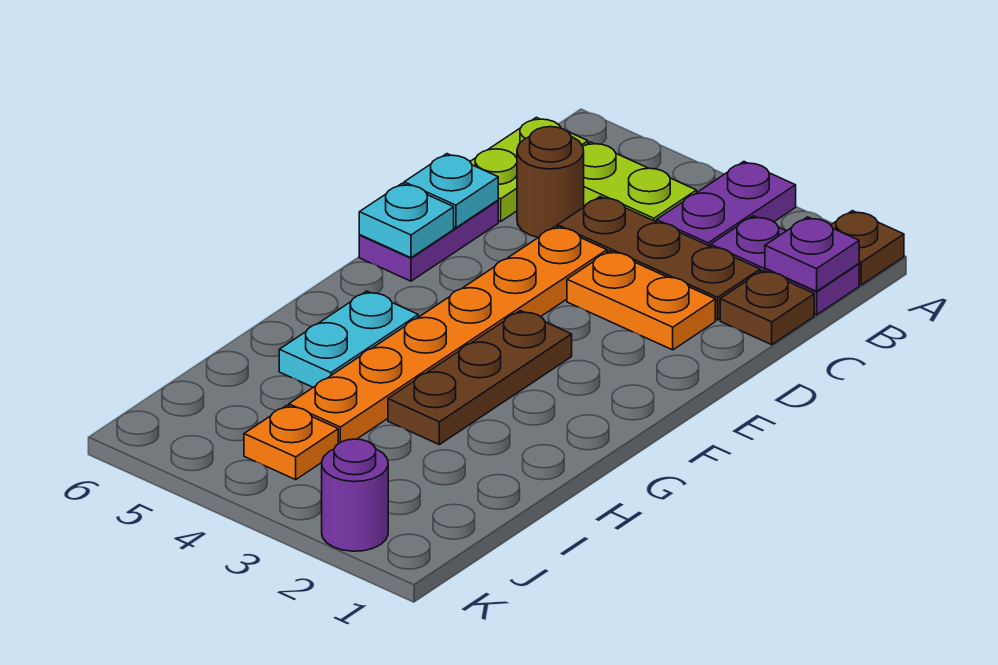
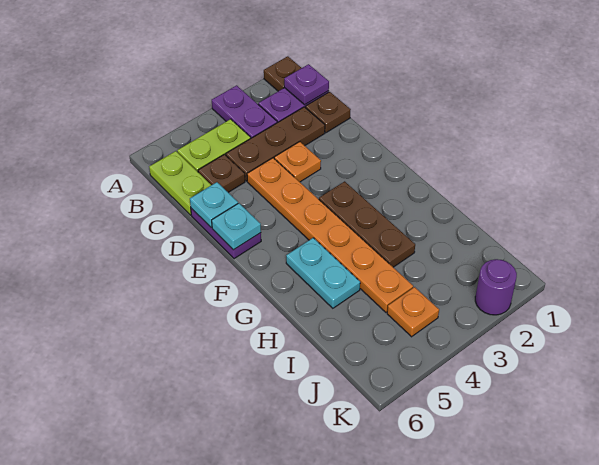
brown round brick C5 level 1 -> brown plate C5 level 1
orange plate D2:D3 level 1 -> orange plate D3 level 1

